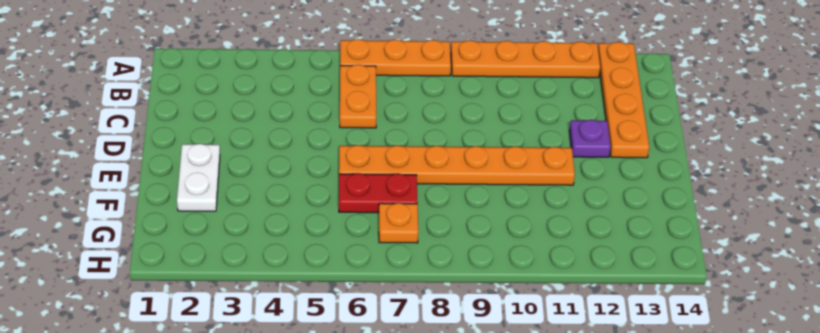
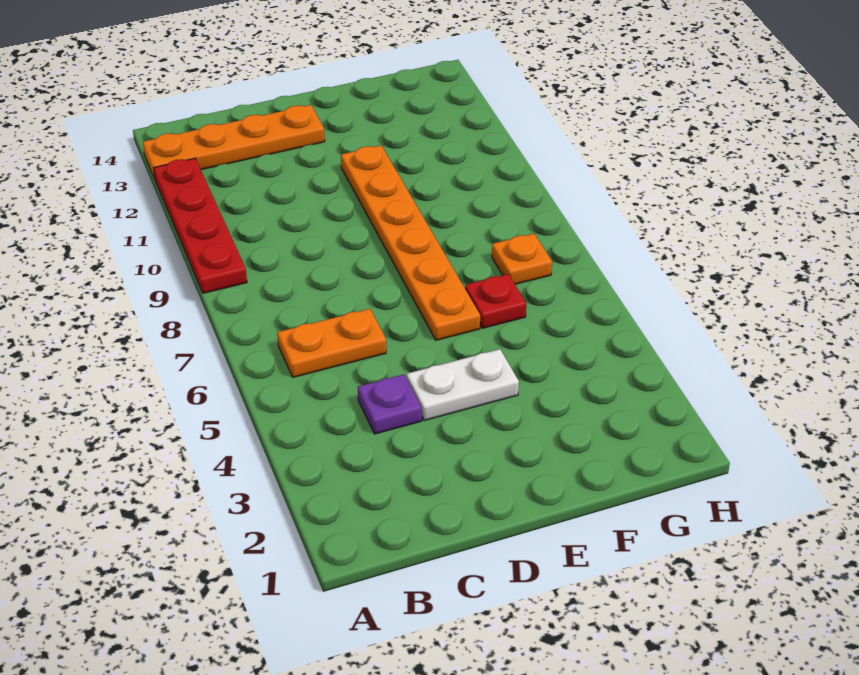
orange plate A6:A8 level 1 -> none
orange plate A9:A12 level 1 -> red plate A9:A12 level 1
purple plate D12 level 1 -> purple plate C4 level 1
white plate E2:F2 level 1 -> white plate D4:E4 level 1
red plate F6:F7 level 1 -> red plate F6 level 1

